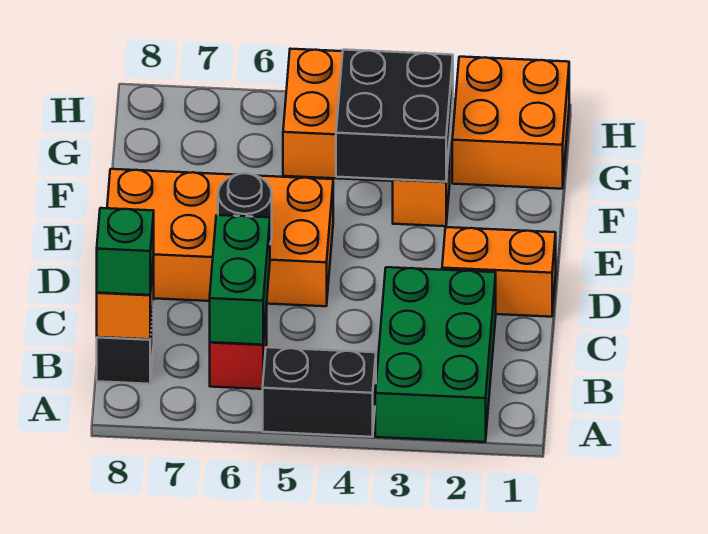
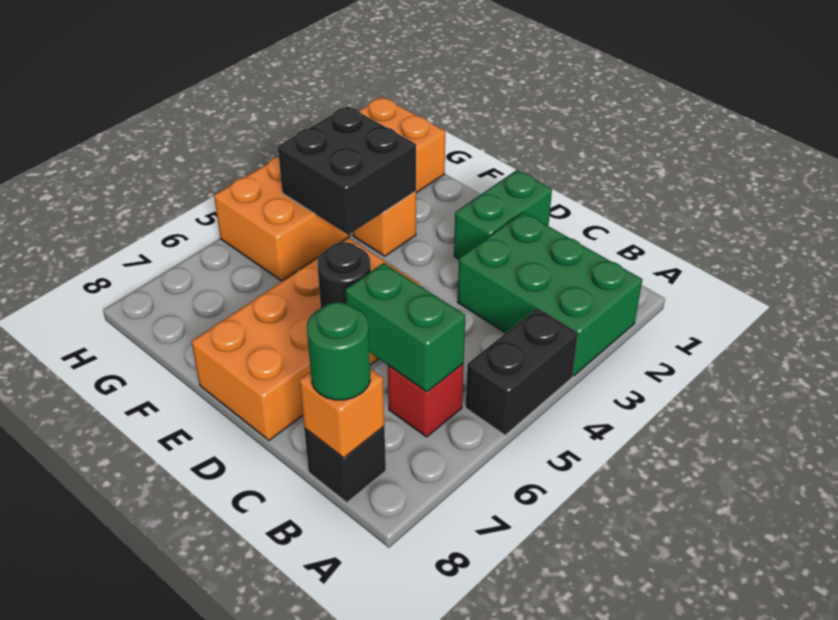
green brick B8 level 3 -> green round brick B8 level 3
orange brick D1:D2 level 1 -> green brick D1:D2 level 1

